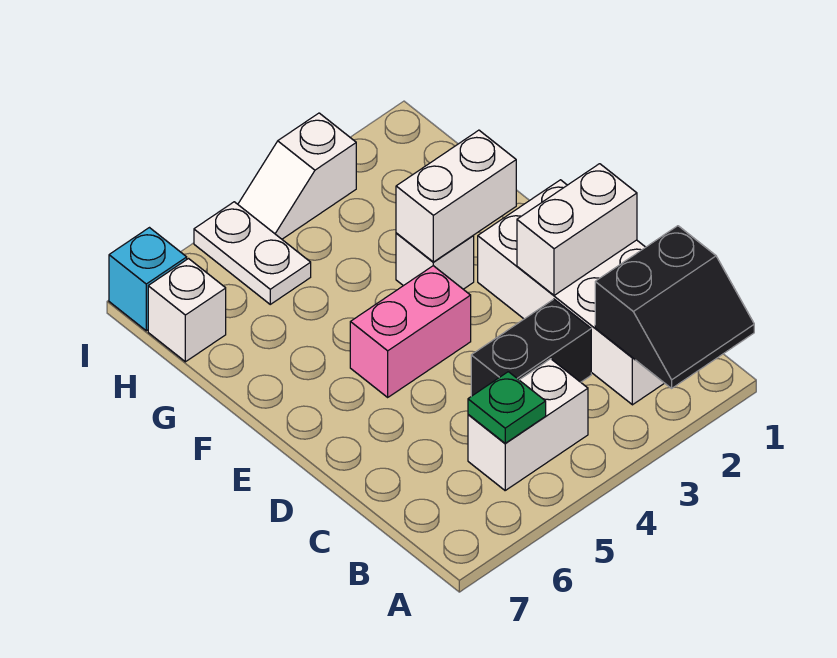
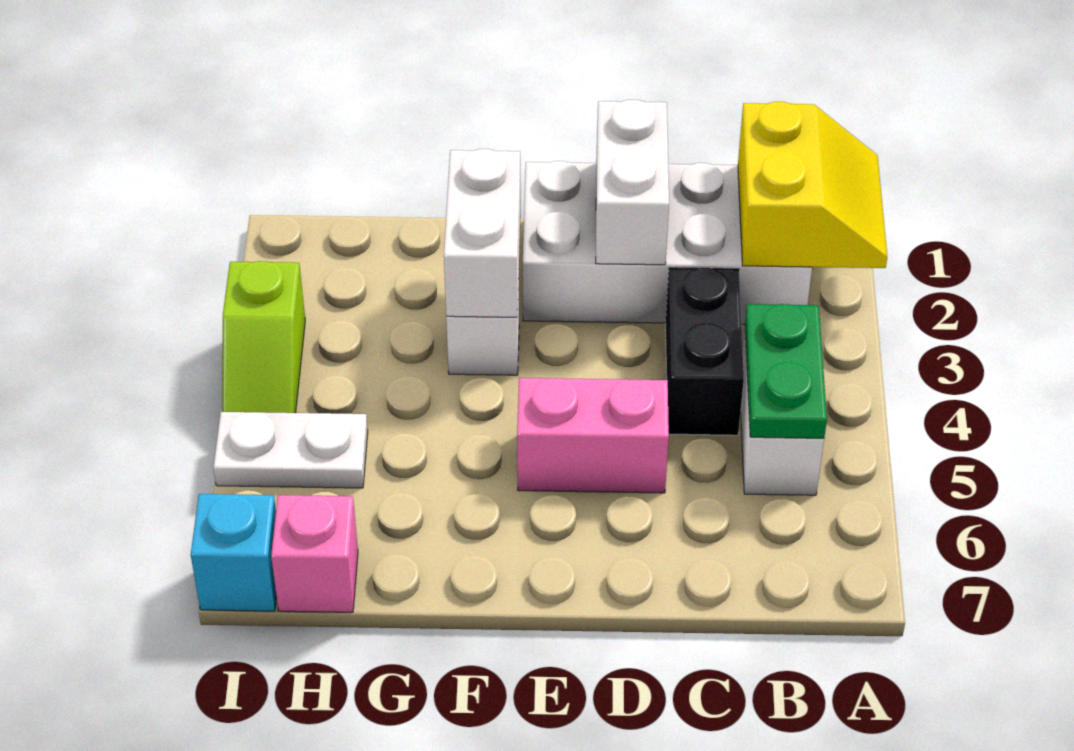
black slope A1:B2 level 2 top B -> yellow slope A1:B2 level 2 top B
green plate B5 level 2 -> green plate B4:B5 level 2
pink brick E4:E5 level 1 -> pink brick D5:E5 level 1
white brick H7 level 1 -> pink brick H7 level 1
white slope I3:I4 level 1 top 3 -> lime slope I3:I4 level 1 top 3

